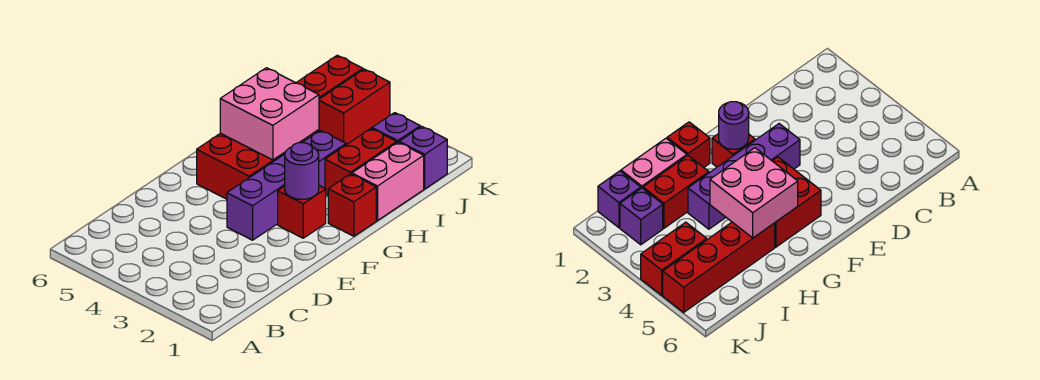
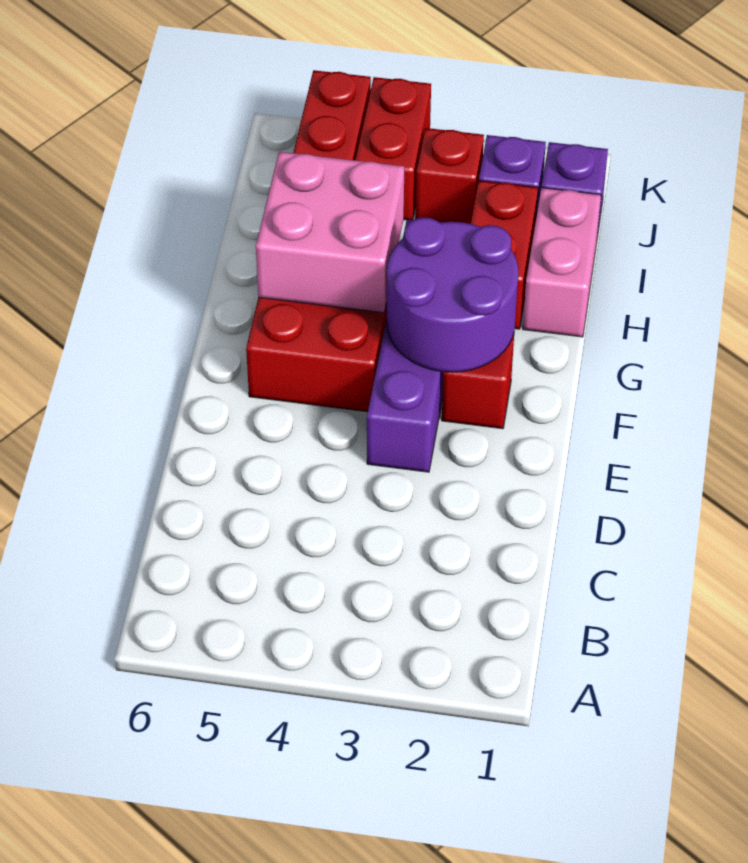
purple round brick F2 level 2 -> purple round brick F2:G3 level 2
red brick G1 level 1 -> red brick J3 level 1

